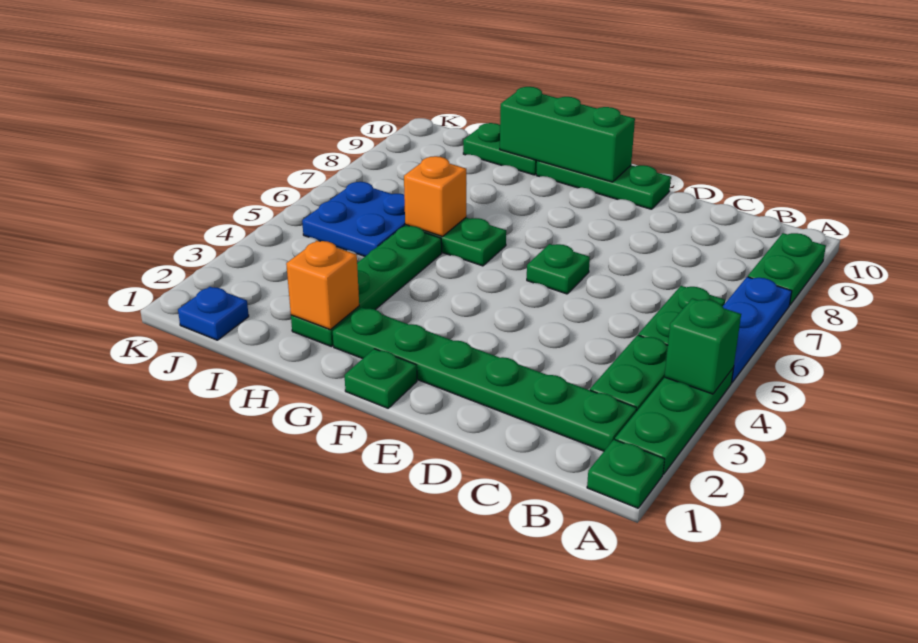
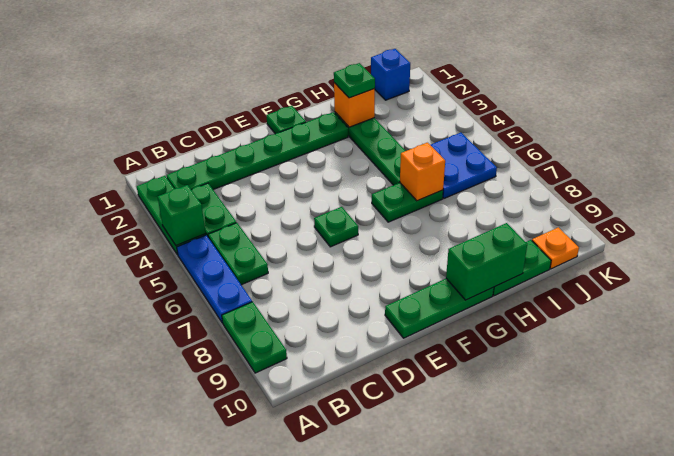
green plate A1 level 1 -> green plate H2 level 3
green brick F10:H10 level 2 -> green brick G10:H10 level 2
blue plate J1 level 1 -> blue brick J1 level 1
none -> orange plate J10 level 1

